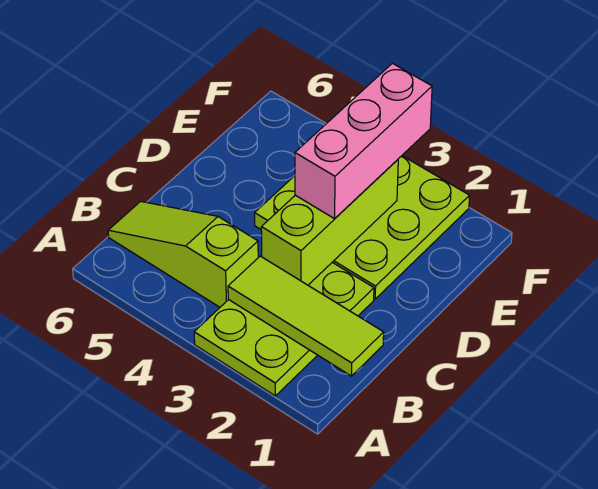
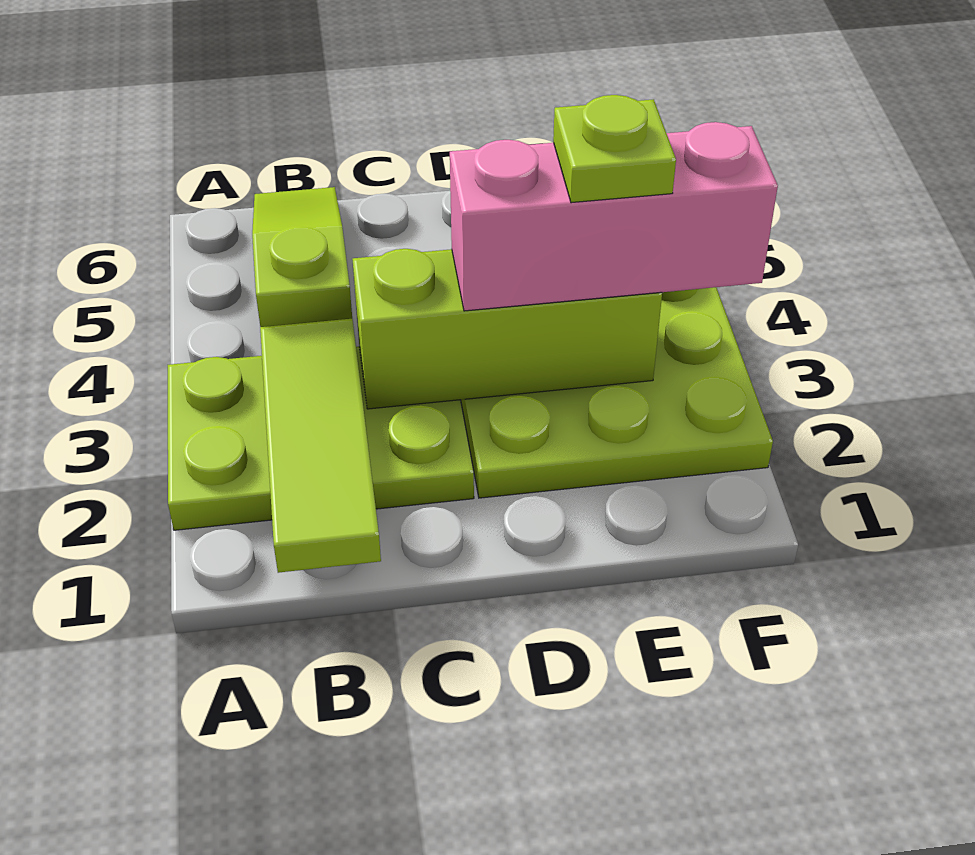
none -> lime plate E3 level 4

